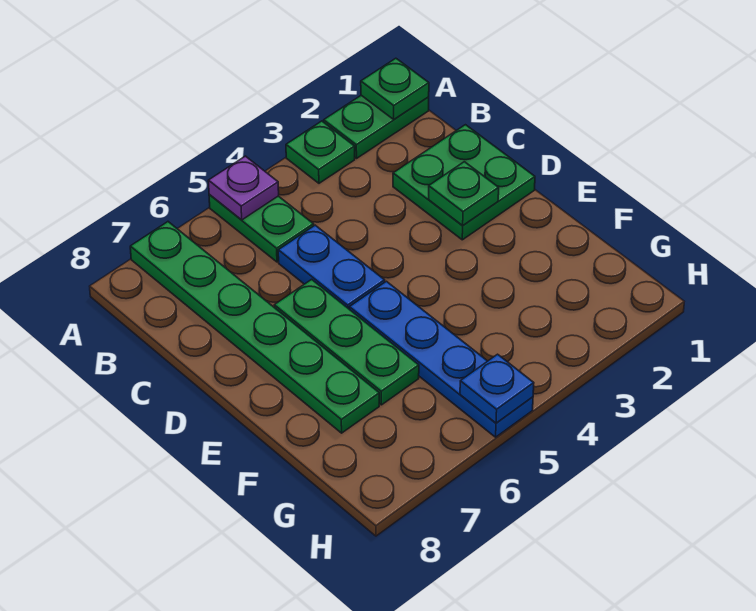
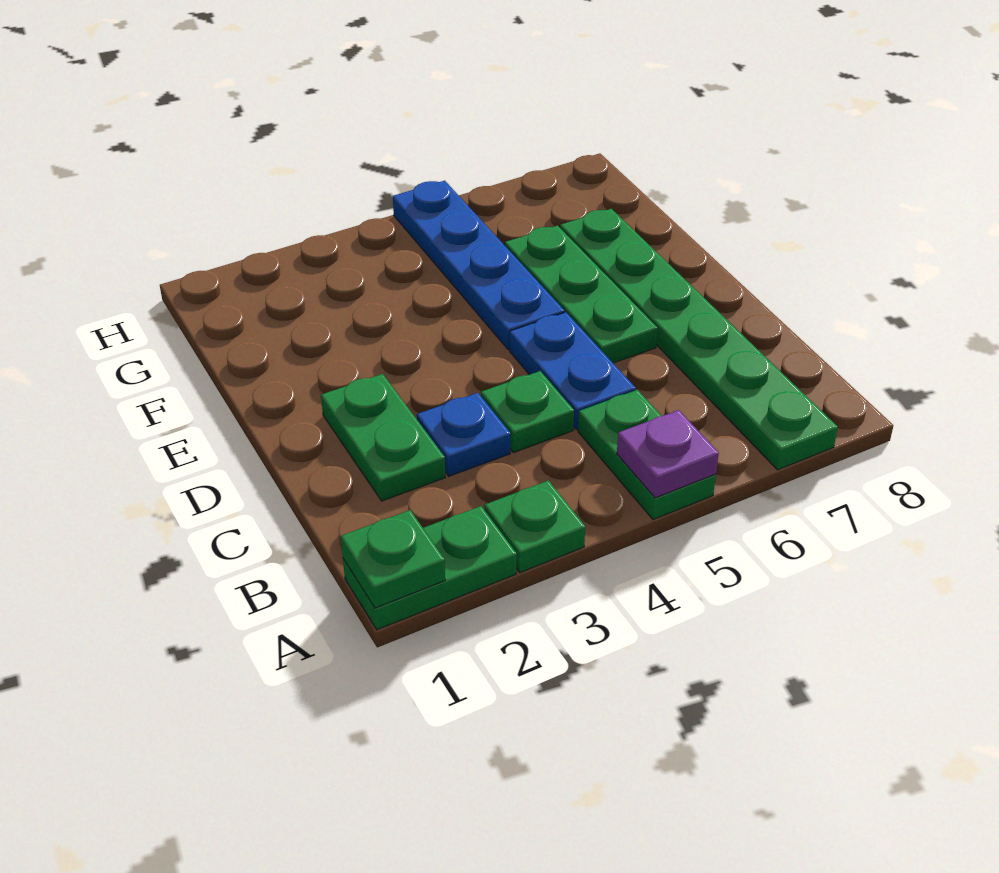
green plate C1:D2 level 1 -> green plate C2:D2 level 1
green plate D2 level 2 -> green plate C4 level 1
blue plate H5 level 2 -> blue plate C3 level 1

